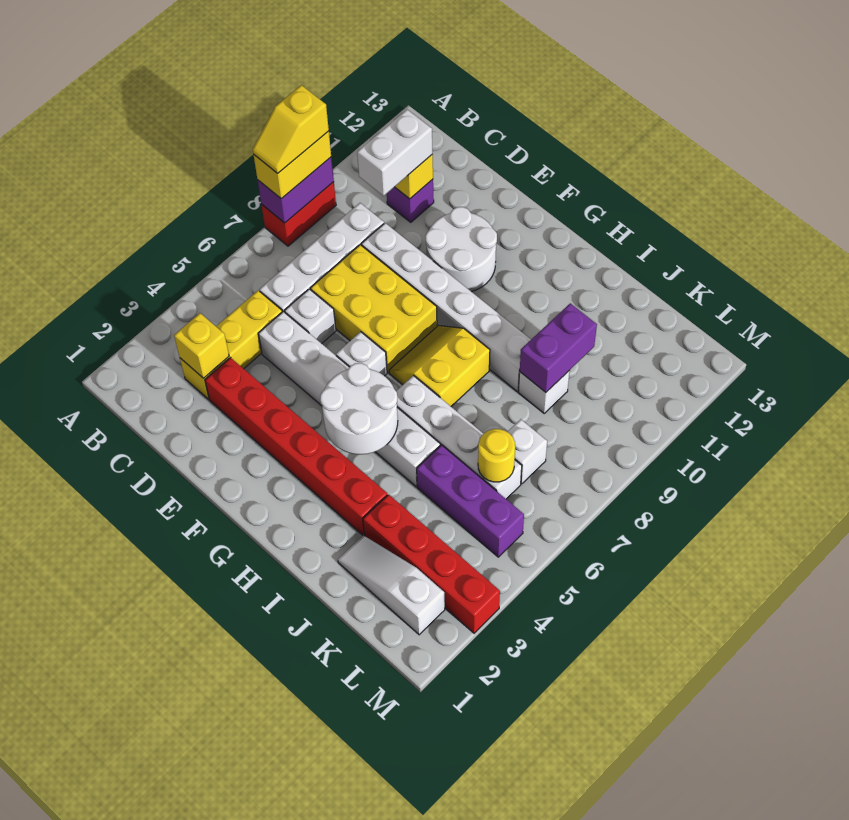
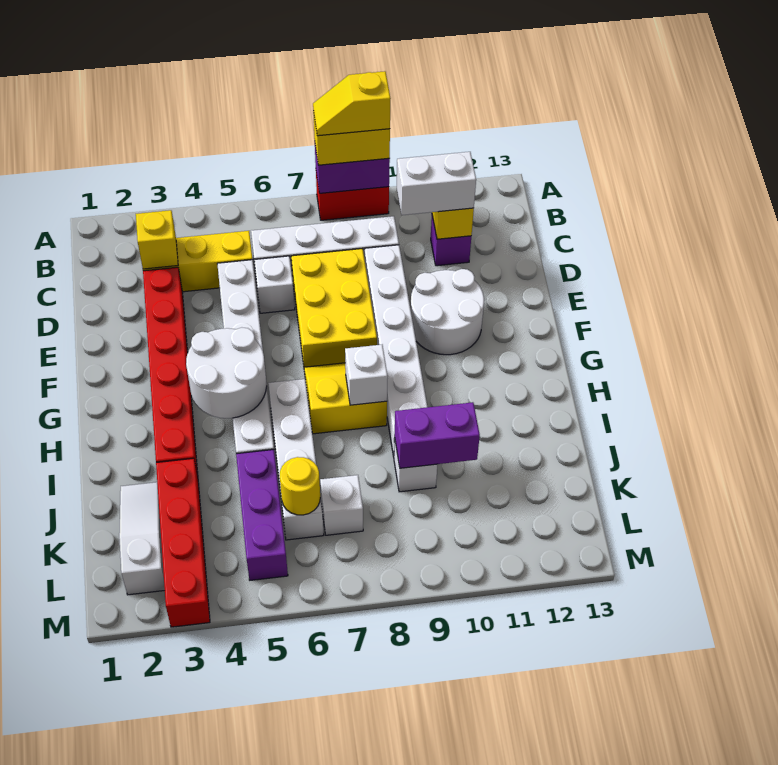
white brick F6 level 1 -> white brick H8 level 2

